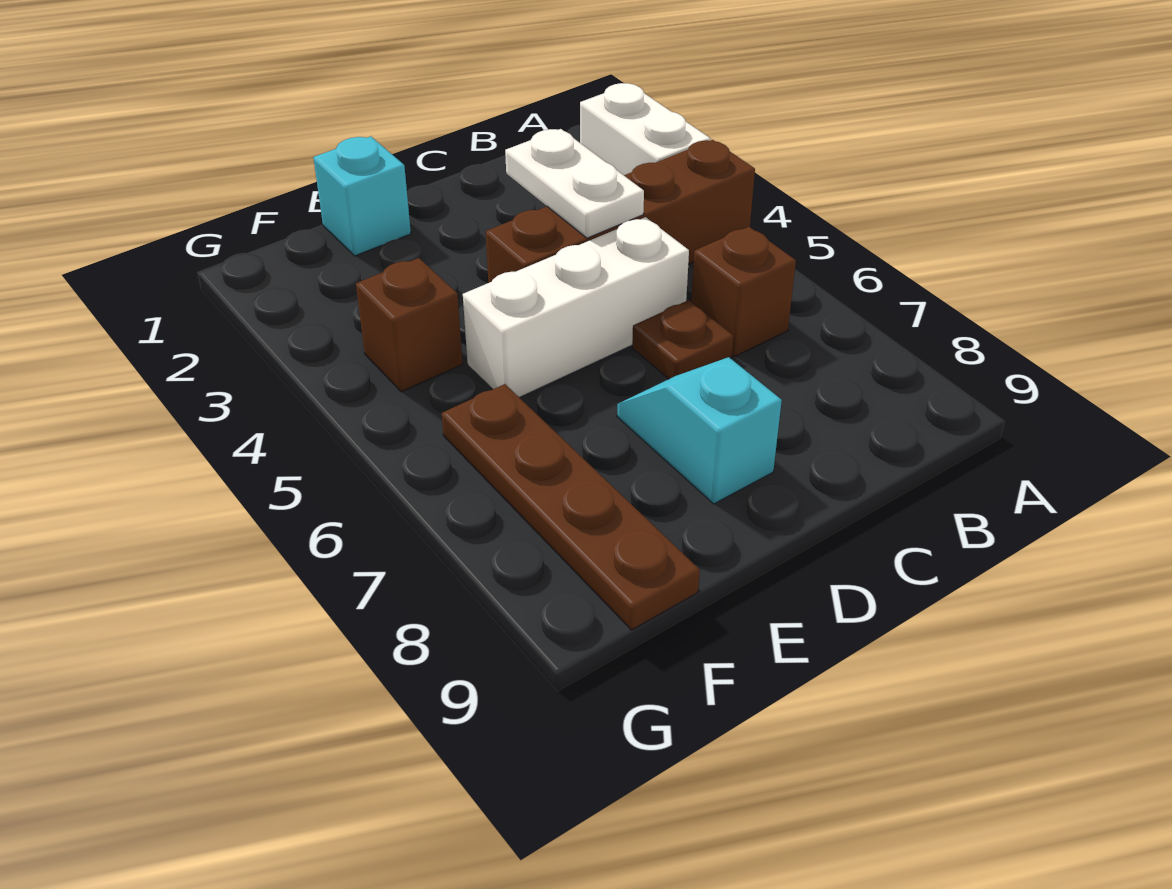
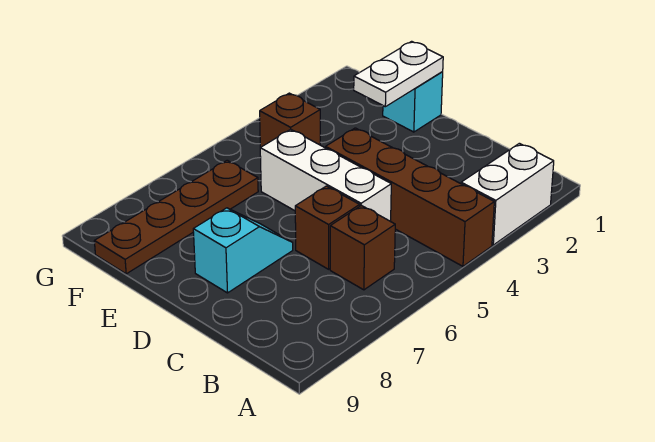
white plate C3:C4 level 2 -> white plate E1:E2 level 2
brown plate C6 level 1 -> brown brick C6 level 1

